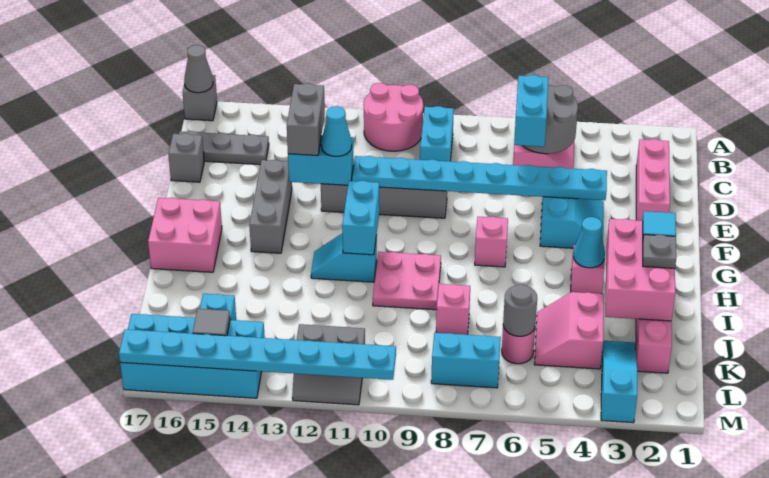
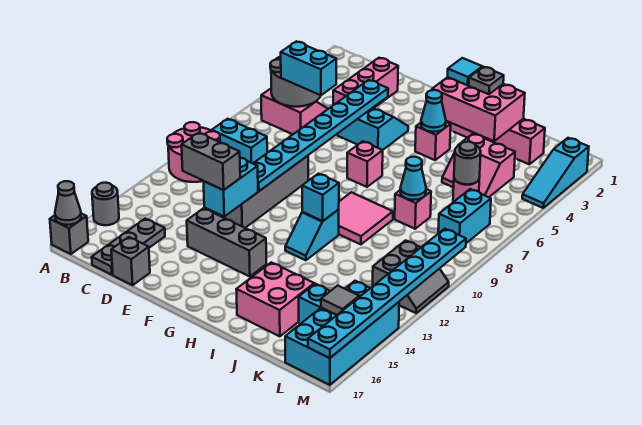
none -> grey round brick A15 level 1
pink brick C2:E2 level 1 -> pink brick D2:D4 level 1
cyan cone E12 level 3 -> cyan cone J8 level 2
cyan brick G11:H11 level 2 -> cyan brick H11 level 2
pink brick G16:H17 level 1 -> pink brick I15:J16 level 1
pink plate H9:I10 level 1 -> pink tile H9:I10 level 1
cyan slope K3:M3 level 1 top M -> cyan slope M2:M4 level 1 top 2

